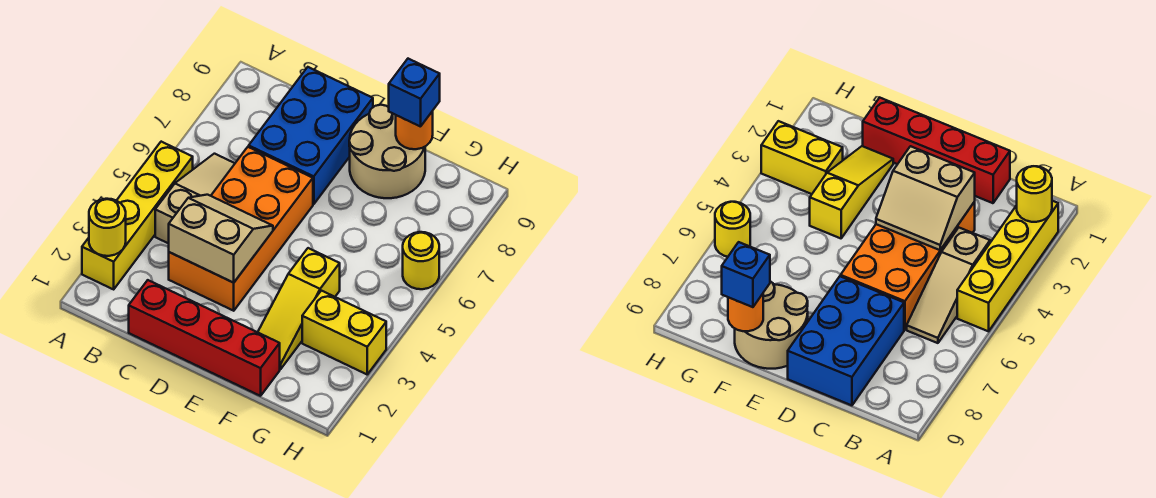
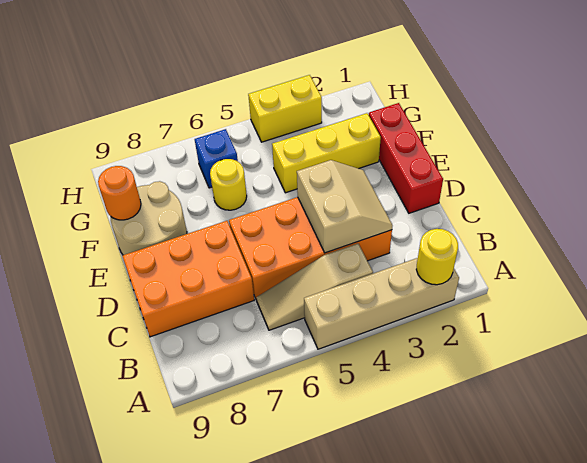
yellow brick A2:A5 level 1 -> tan brick A2:A5 level 1
red brick C1:F1 level 1 -> red brick D1:F1 level 1
tan slope C3:D4 level 2 top 3 -> tan slope C3:D4 level 2 top 4
blue brick C7:D9 level 1 -> orange brick C7:D9 level 1
yellow slope F2:F4 level 1 top 4 -> yellow brick F2:F4 level 1
blue brick F9 level 3 -> blue brick G6 level 1
yellow brick G3:H3 level 1 -> yellow brick H3:H4 level 1
yellow round brick H6 level 1 -> yellow round brick F6 level 1

